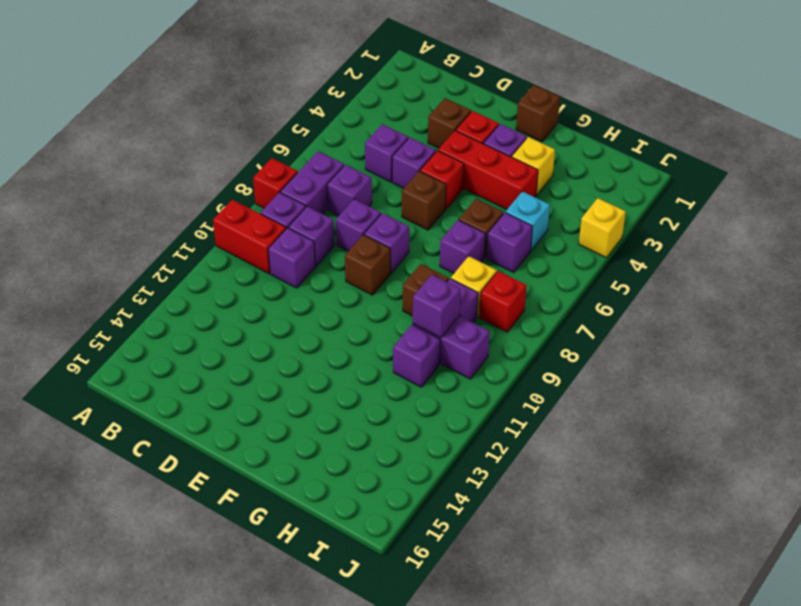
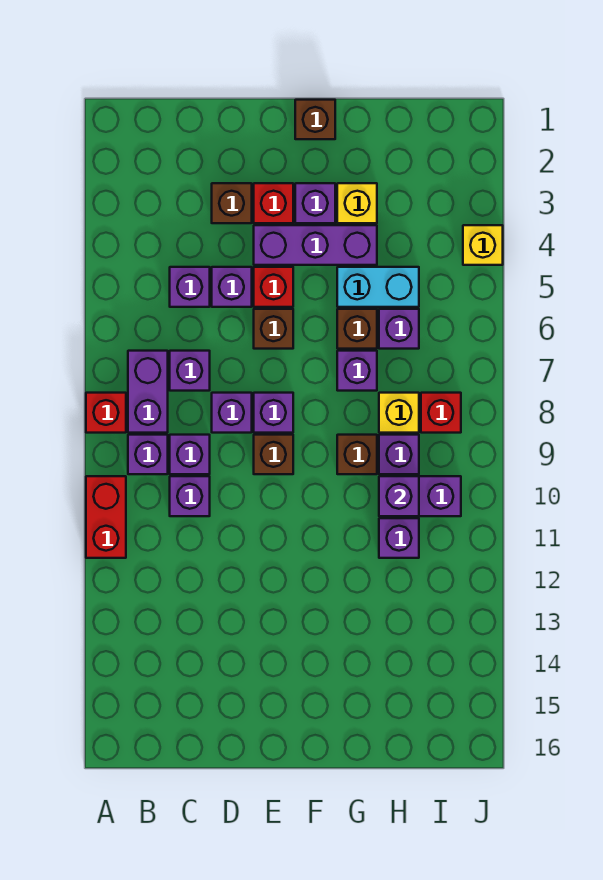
red brick A10:B10 level 1 -> red brick A10:A11 level 1
red brick E4:G4 level 1 -> purple brick E4:G4 level 1
cyan brick H5 level 1 -> cyan brick G5:H5 level 1

